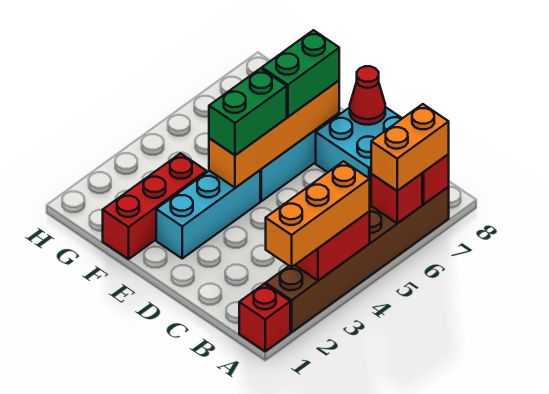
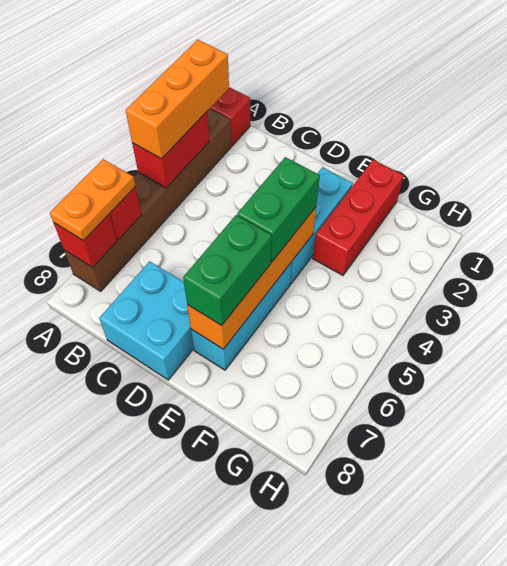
orange brick A6:A7 level 3 -> orange plate A6:A7 level 3
red cone D8 level 2 -> none

